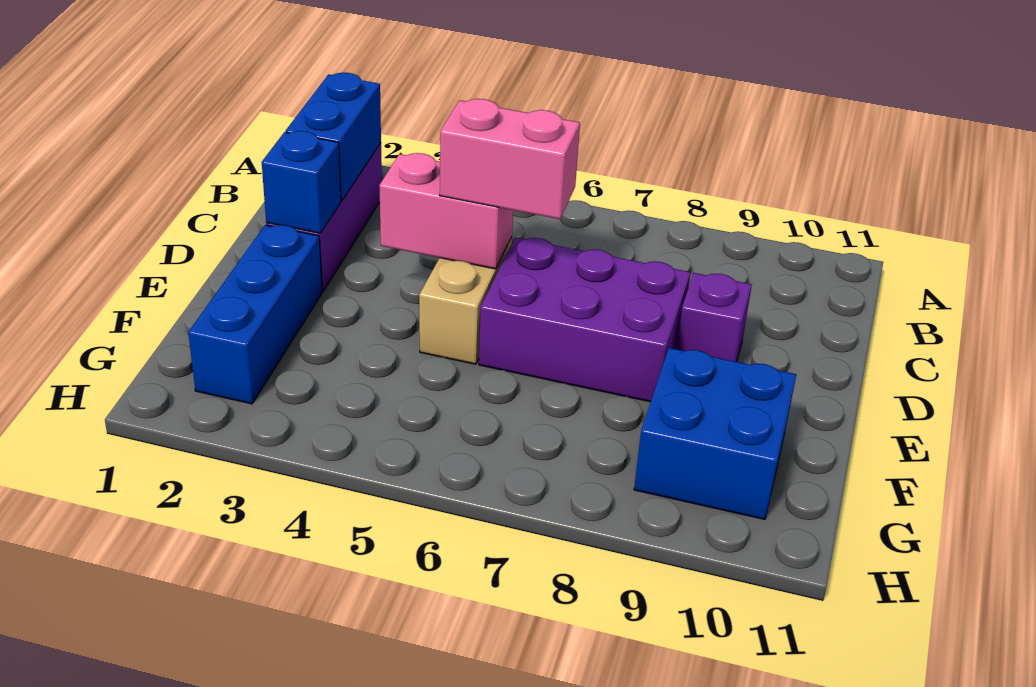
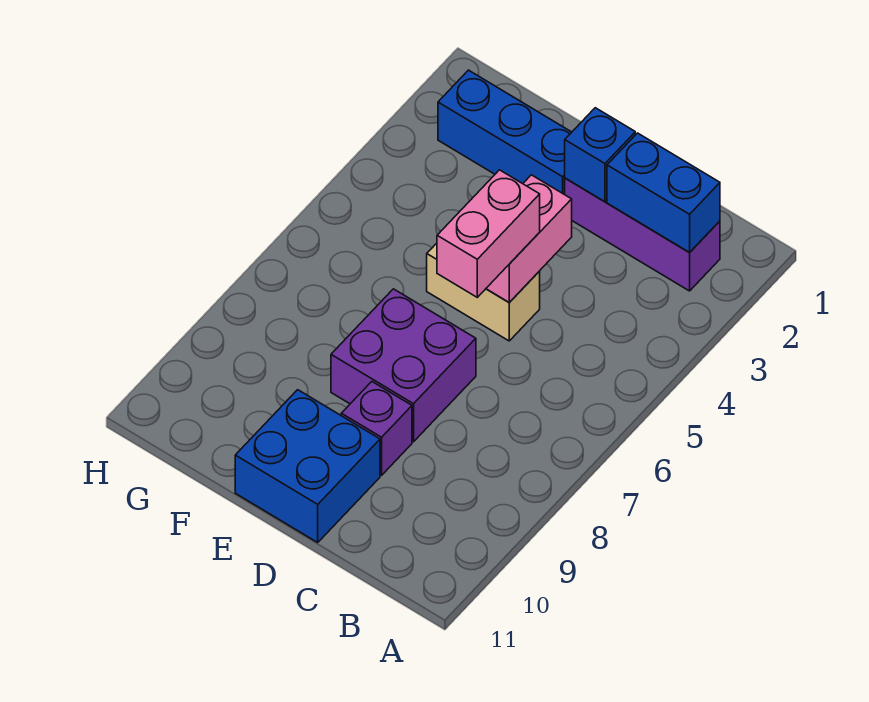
purple brick D6:E8 level 1 -> purple brick D7:E8 level 1
blue brick F9:G10 level 1 -> blue brick D10:E11 level 1

